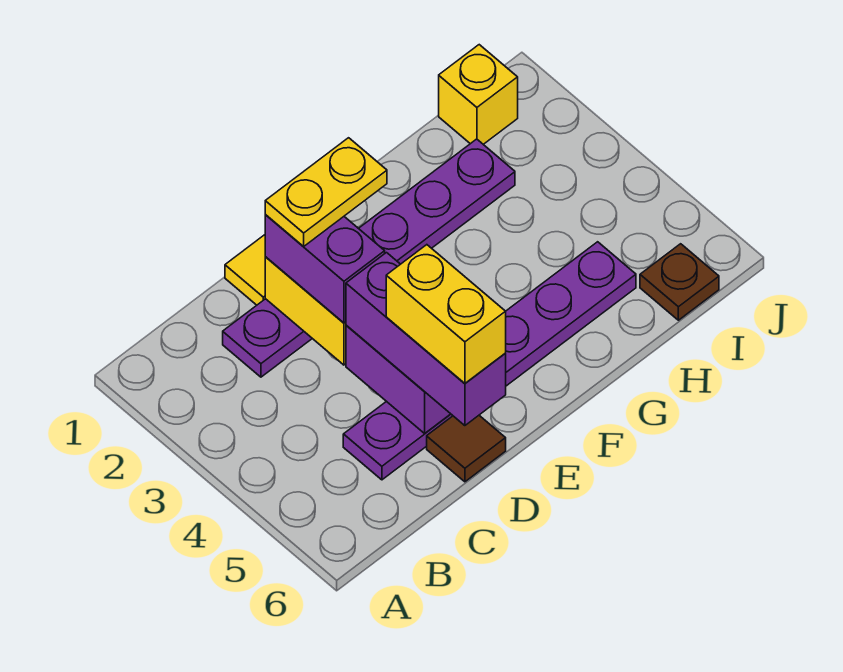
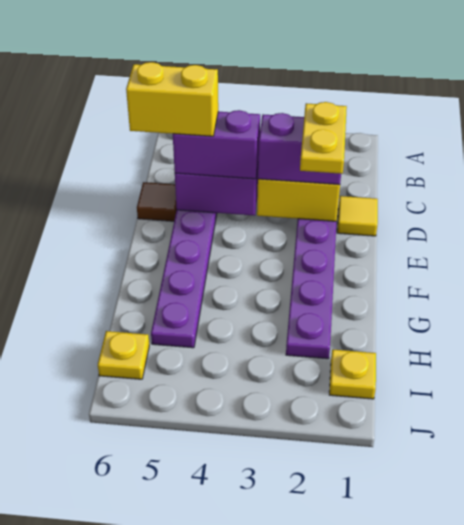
purple brick D4:D6 level 3 -> purple brick D4:D5 level 3
yellow brick I1 level 1 -> yellow plate I1 level 1
brown plate I6 level 1 -> yellow plate I6 level 1

